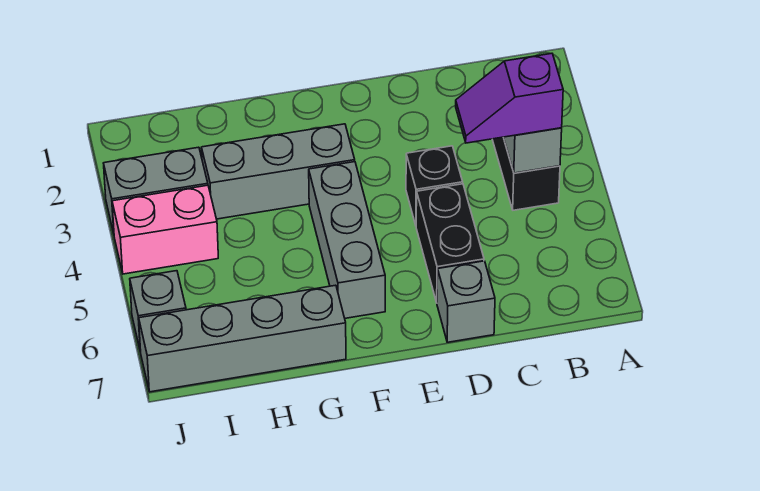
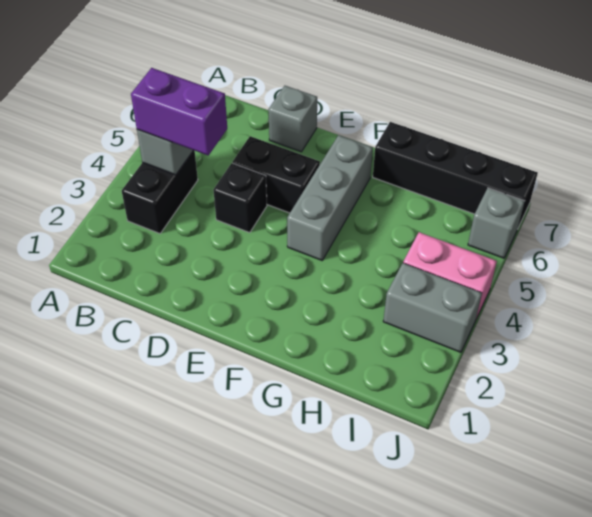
purple slope B4:C4 level 3 top B -> purple brick B4:C4 level 3
black brick D5:D6 level 1 -> black brick D5:E5 level 1
grey brick F3:H3 level 1 -> none
grey brick G7:J7 level 1 -> black brick G7:J7 level 1

